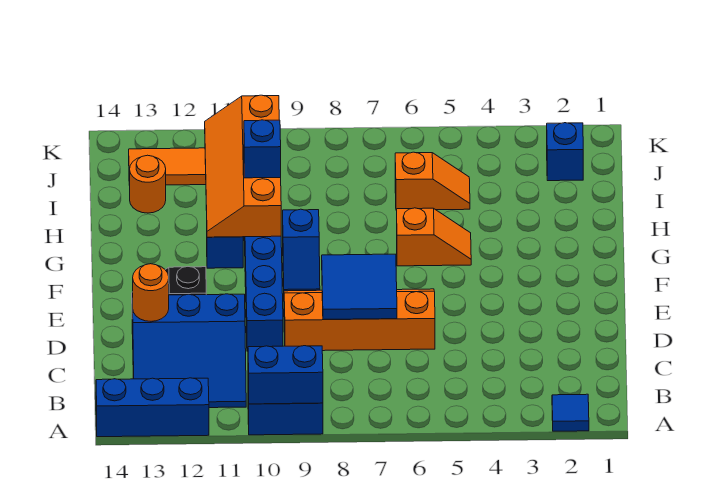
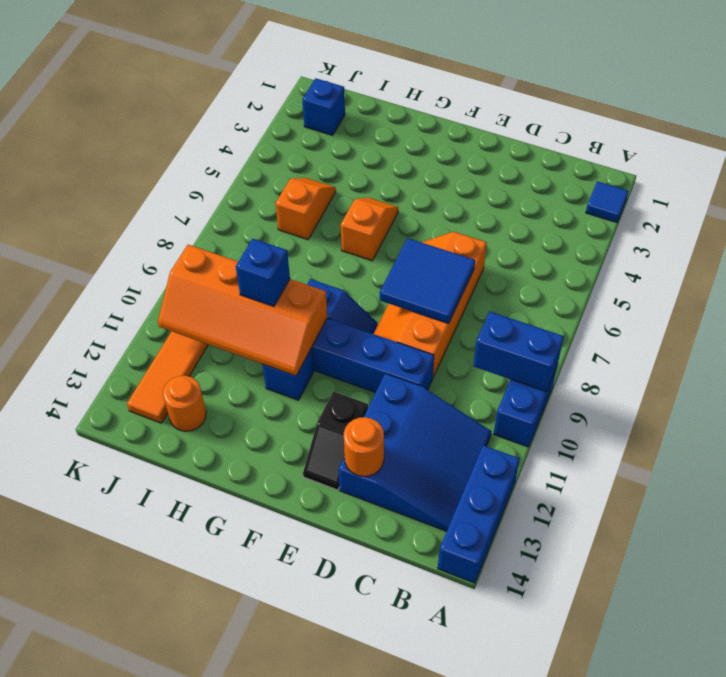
blue brick A9:A10 level 2 -> blue brick A9:B9 level 2

